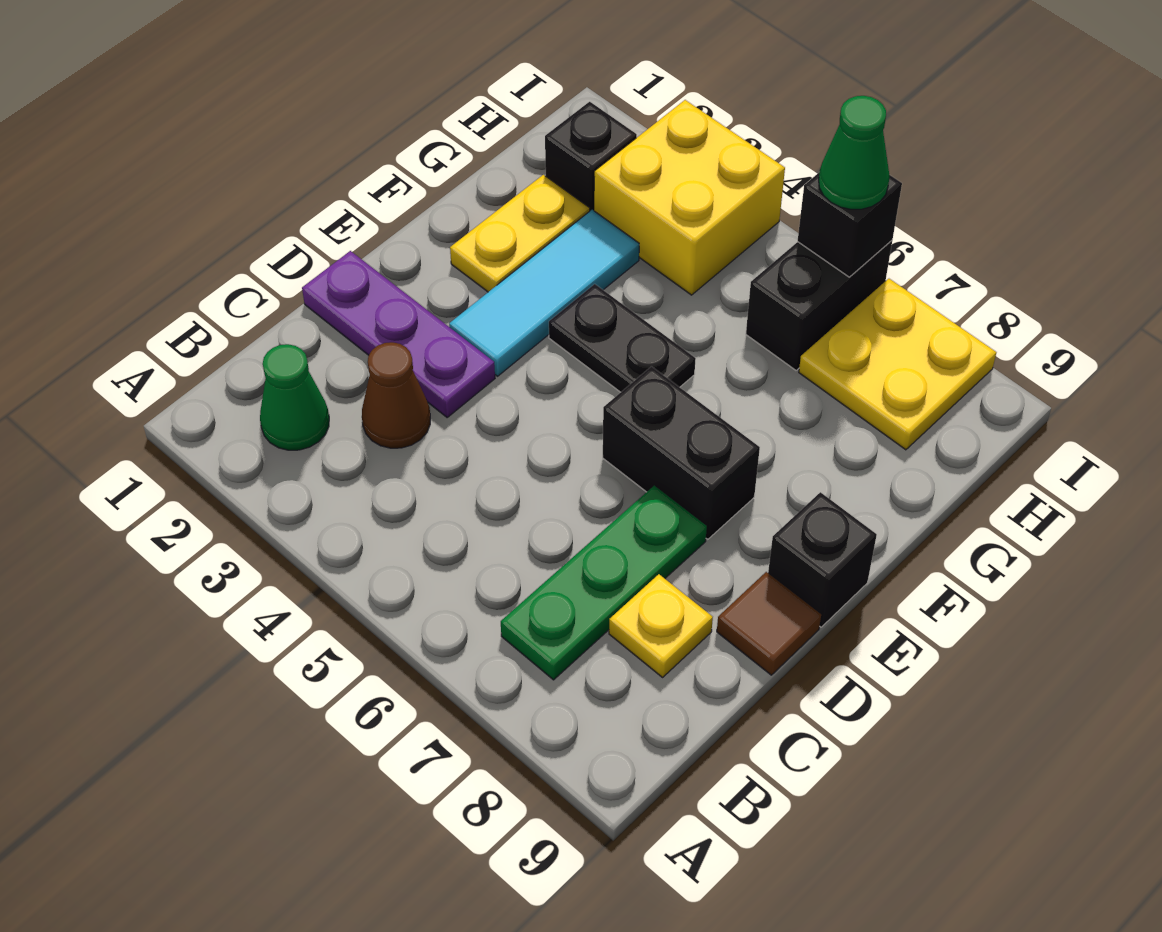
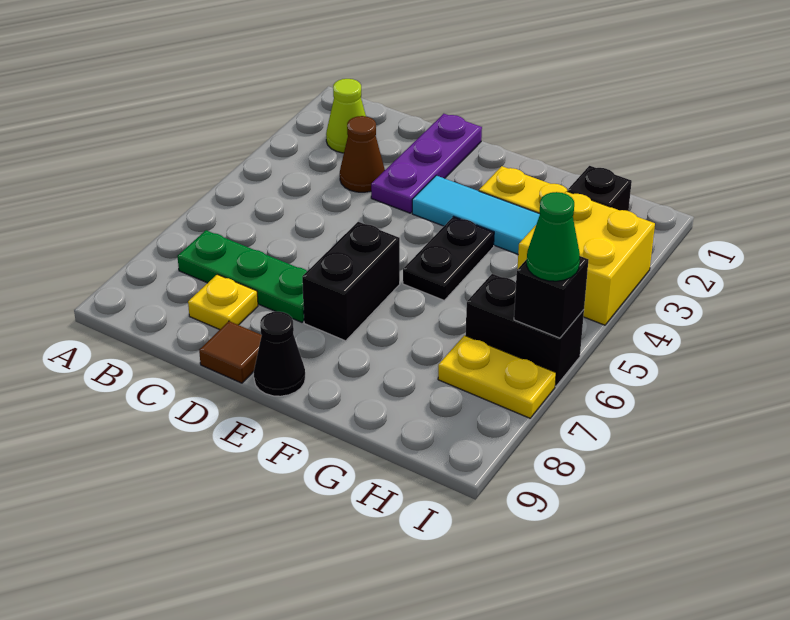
green cone B2 level 1 -> lime cone B2 level 1
black brick E9 level 1 -> black cone E9 level 1
yellow plate H7:I8 level 1 -> yellow plate H7:I7 level 1

